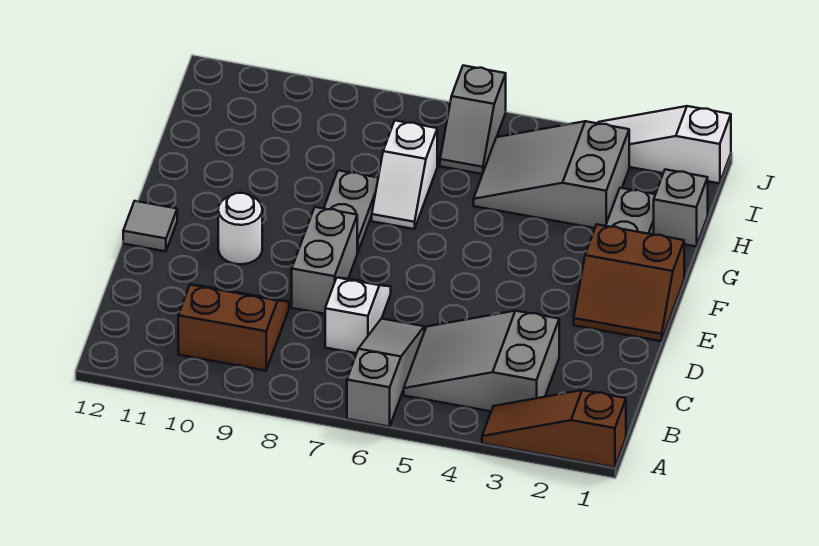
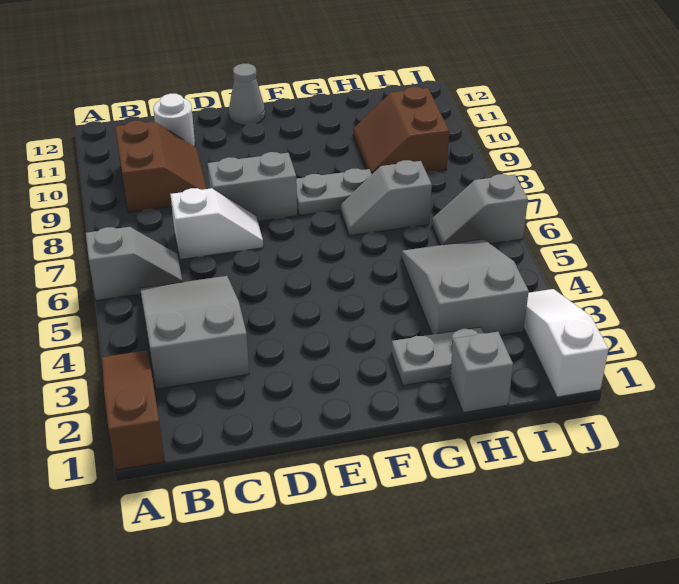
grey slope A6:C6 level 1 top A -> grey slope A6:B6 level 1 top A
brown slope E1:F2 level 1 top F -> brown slope H9:I10 level 1 top I
white round brick E10 level 1 -> white round brick C11 level 1
grey tile E12 level 1 -> grey cone E12 level 1
white slope G7:H7 level 1 top H -> grey slope G7:H7 level 1 top H

